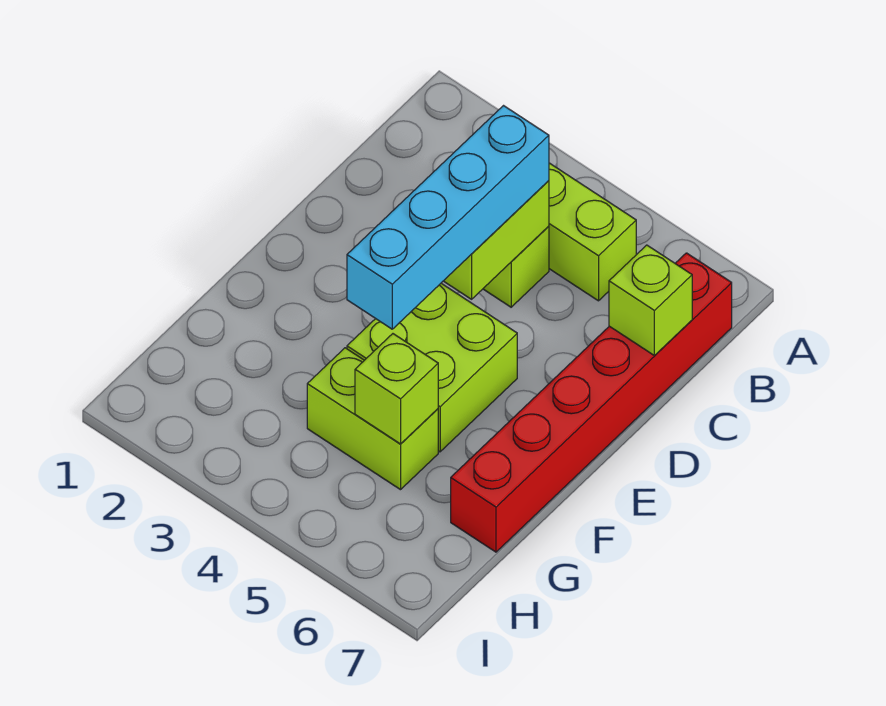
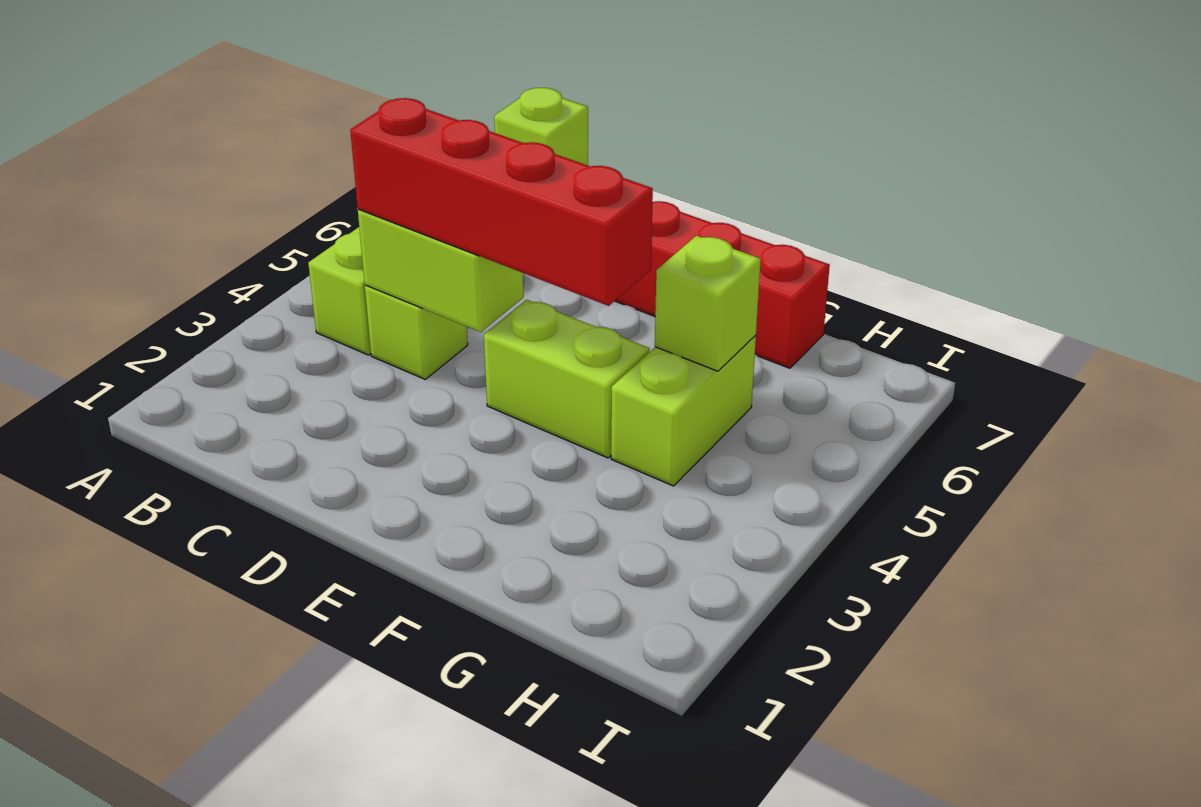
cyan brick C4:F4 level 3 -> red brick C4:F4 level 3
lime brick E4:F5 level 1 -> lime brick E4:F4 level 1

